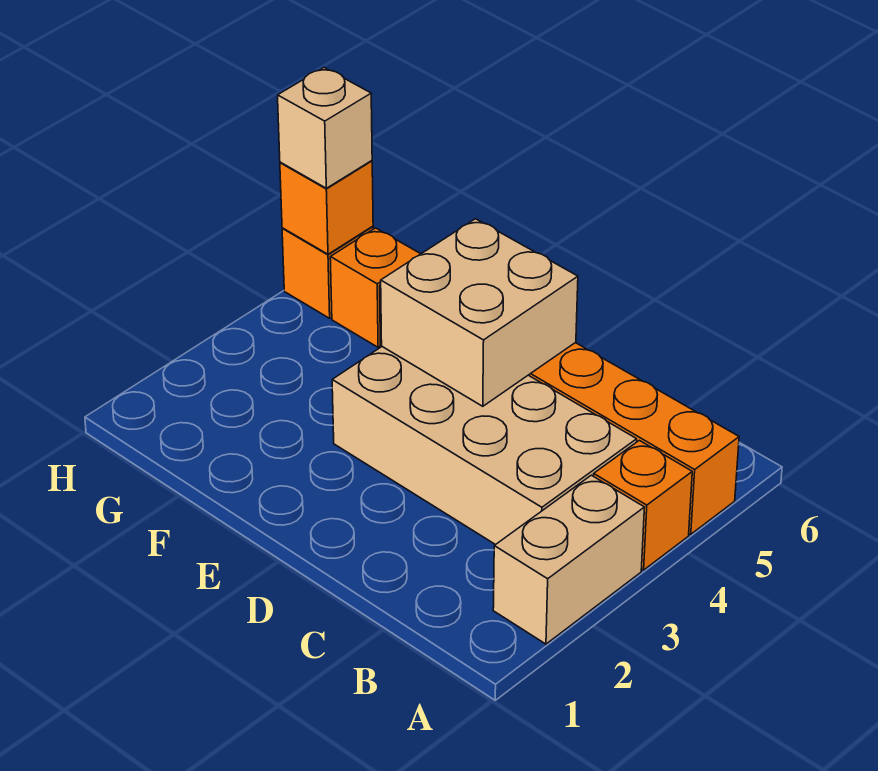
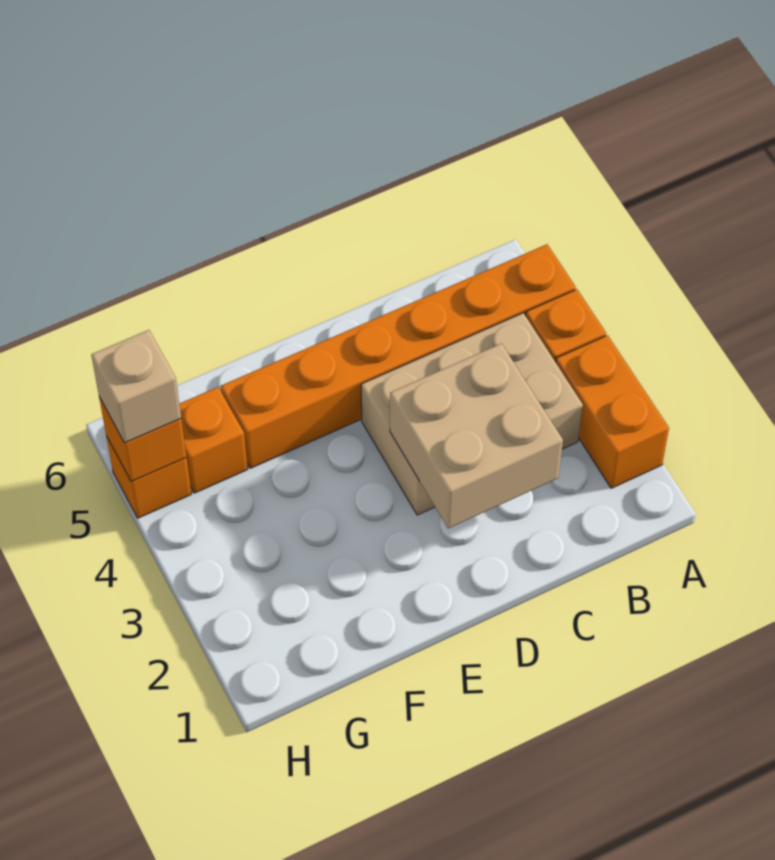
tan brick A2:A3 level 1 -> orange brick A2:A3 level 1
tan brick B3:E4 level 1 -> tan brick B3:D4 level 1
tan brick D4:E5 level 2 -> tan brick C2:D3 level 2

